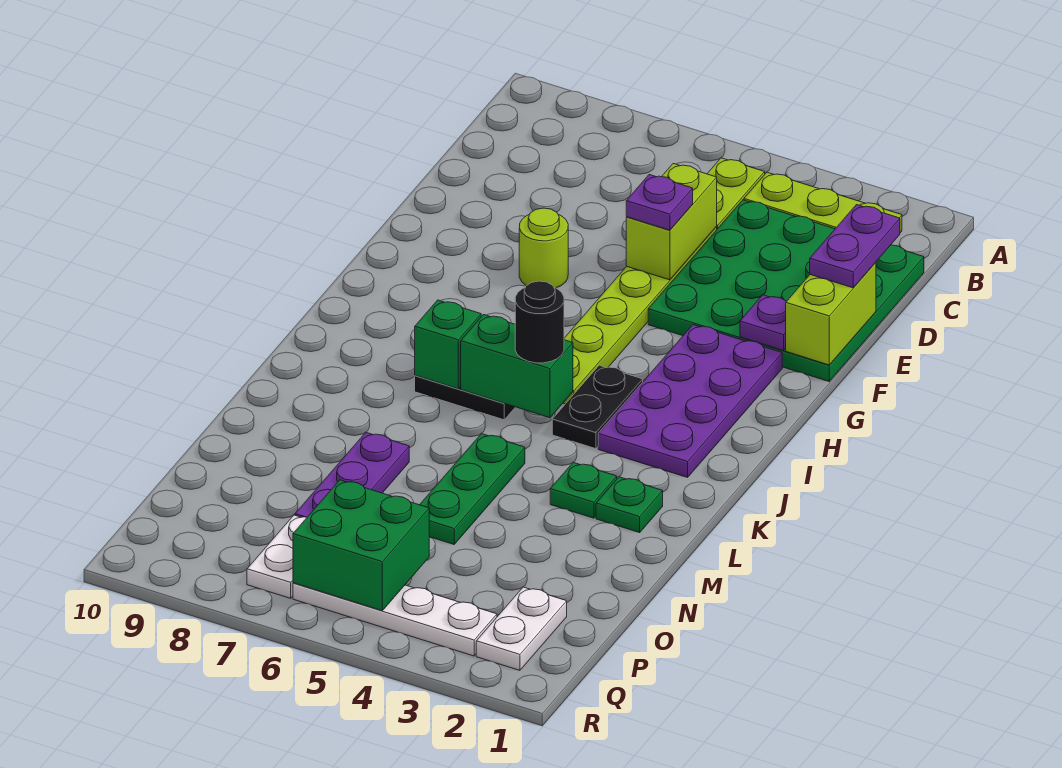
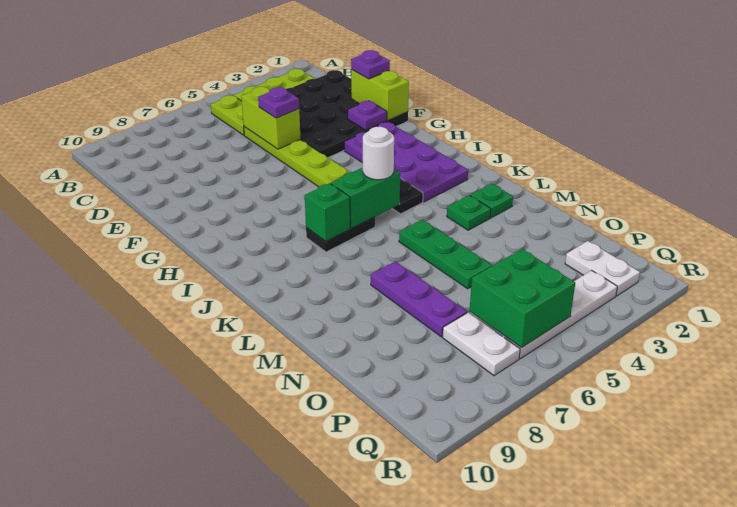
green plate C1:F4 level 1 -> black plate C1:F4 level 1
purple plate D1:E1 level 3 -> purple plate E1 level 3
lime round brick F7 level 1 -> none
black round brick J5 level 3 -> white round brick J5 level 3

